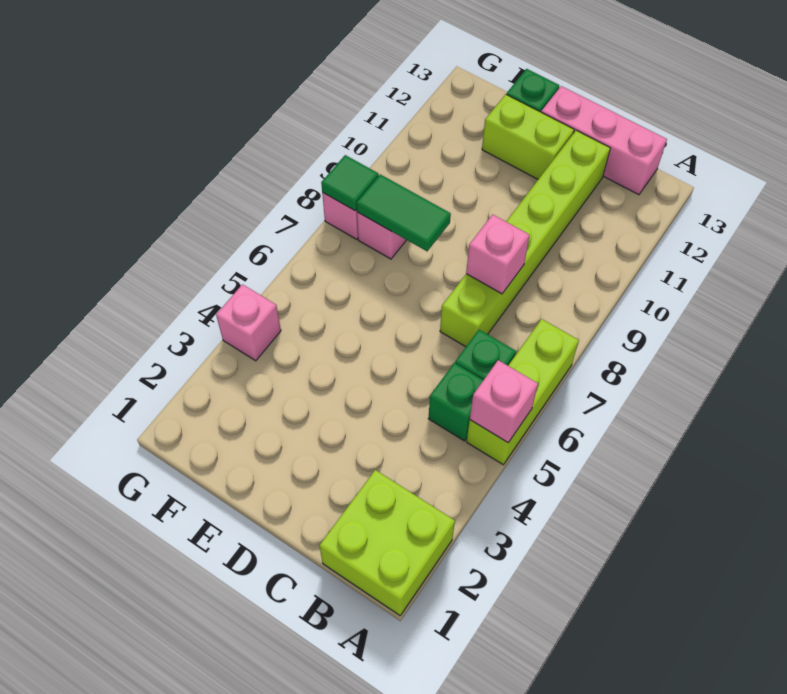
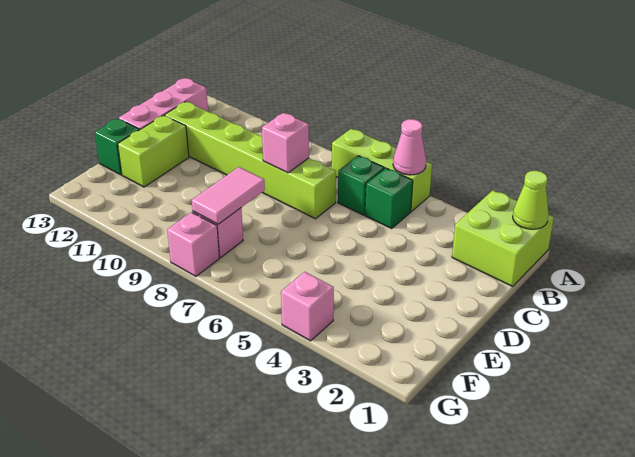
none -> lime cone A1 level 2
pink brick A5 level 2 -> pink cone A5 level 2
green tile E8:F8 level 2 -> pink tile E8:F8 level 2
green tile G8 level 2 -> none

